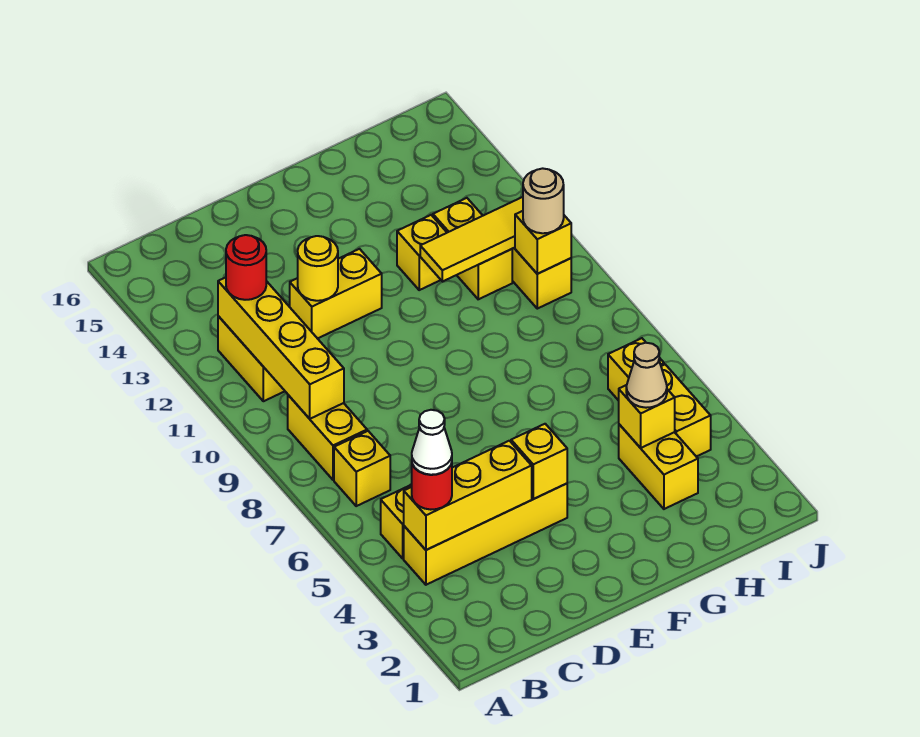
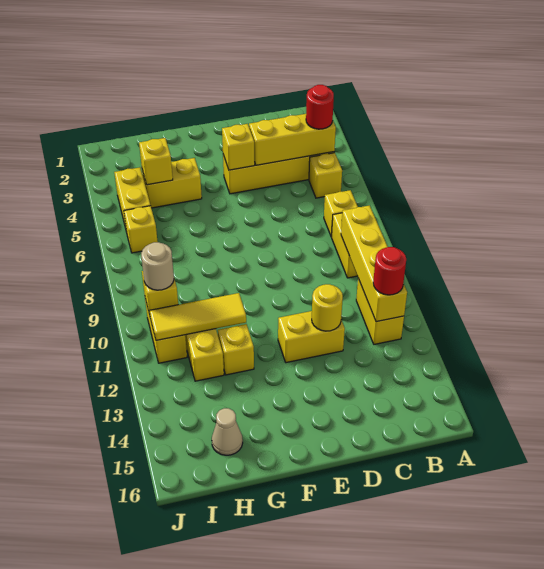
white cone B4 level 4 -> none
yellow brick H3:H4 level 1 -> yellow brick G4:H4 level 1
tan cone H4 level 3 -> tan cone H15 level 1

